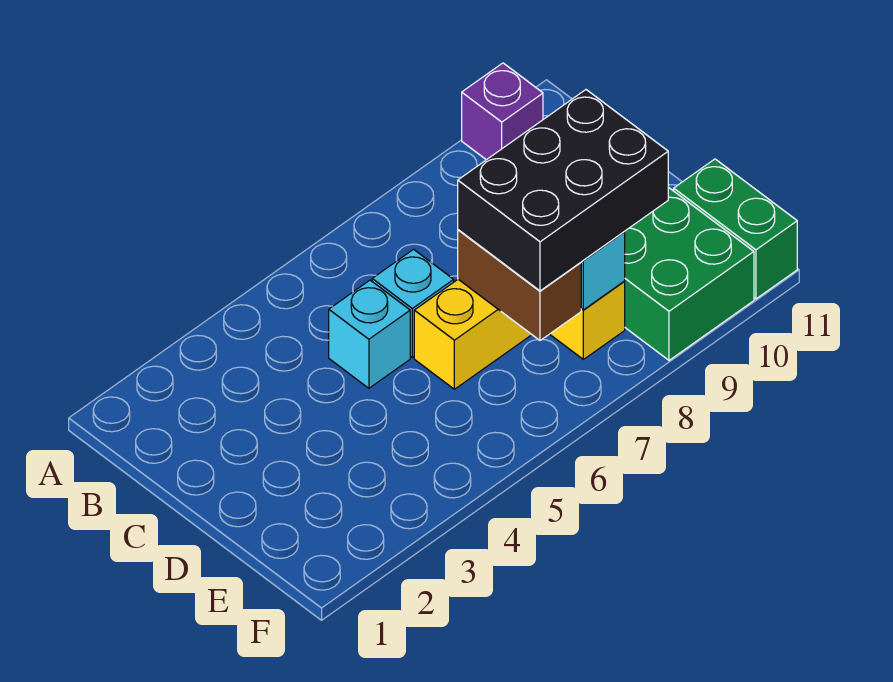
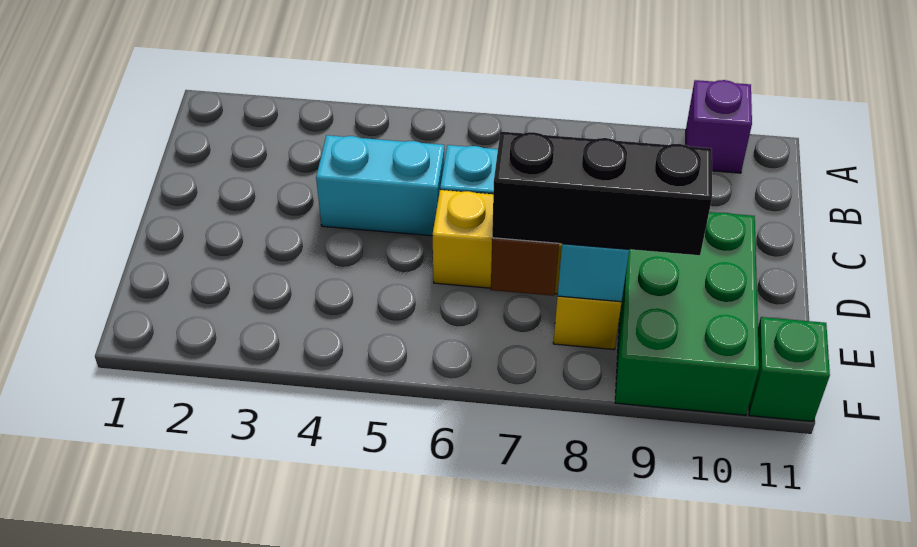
cyan brick C5 level 1 -> cyan brick C4:C5 level 1
black brick D7:E9 level 3 -> black brick E7:E9 level 3
green brick E11:F11 level 1 -> green brick F11 level 1

